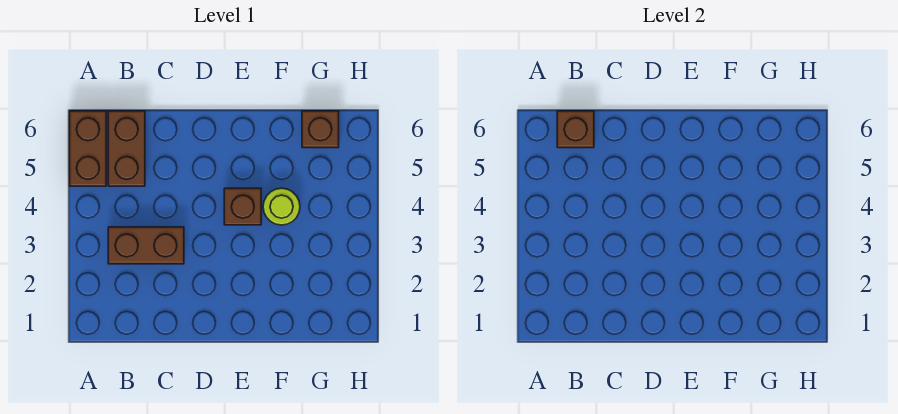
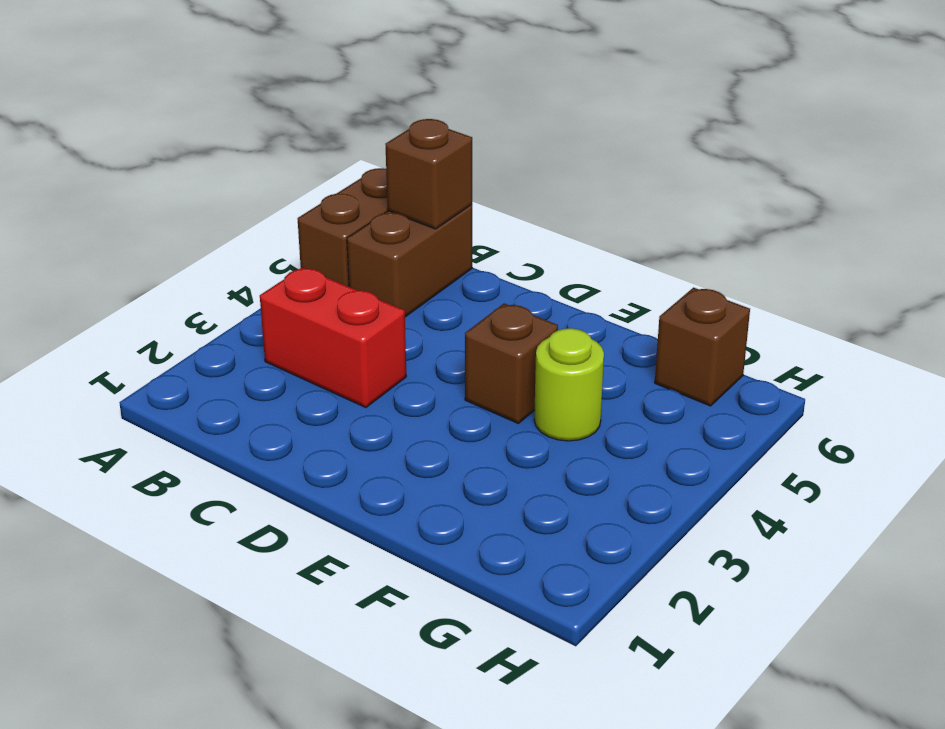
brown brick B3:C3 level 1 -> red brick B3:C3 level 1

